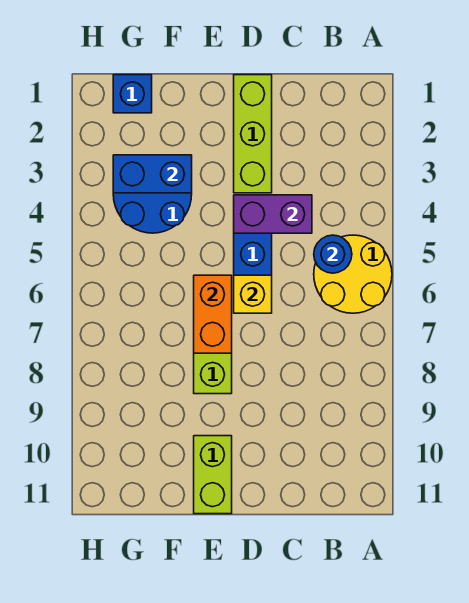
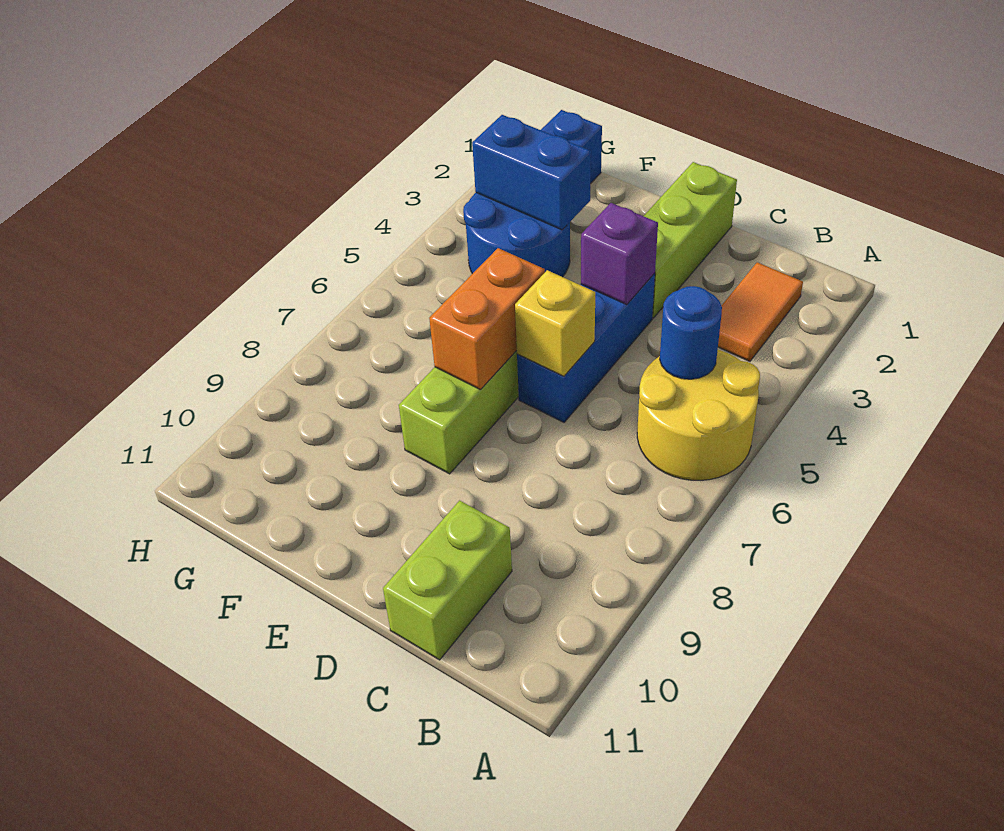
none -> orange tile B2:B3 level 1
purple brick C4:D4 level 2 -> purple brick D4 level 2
lime brick E10:E11 level 1 -> lime brick C10:C11 level 1

